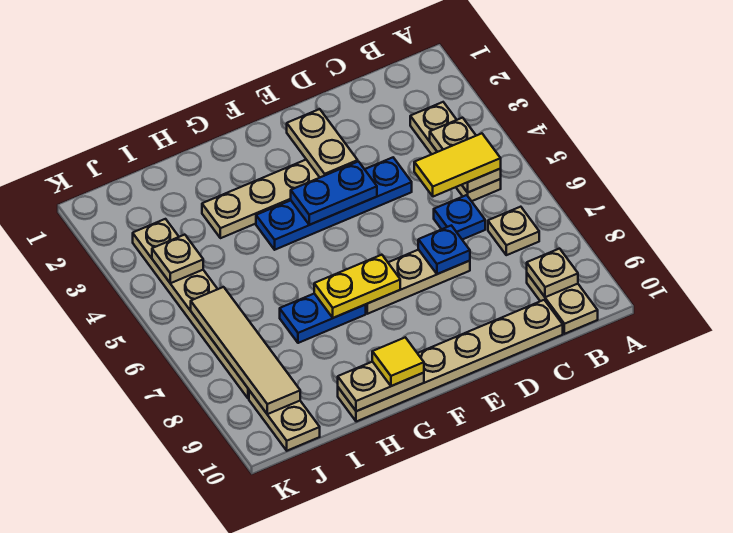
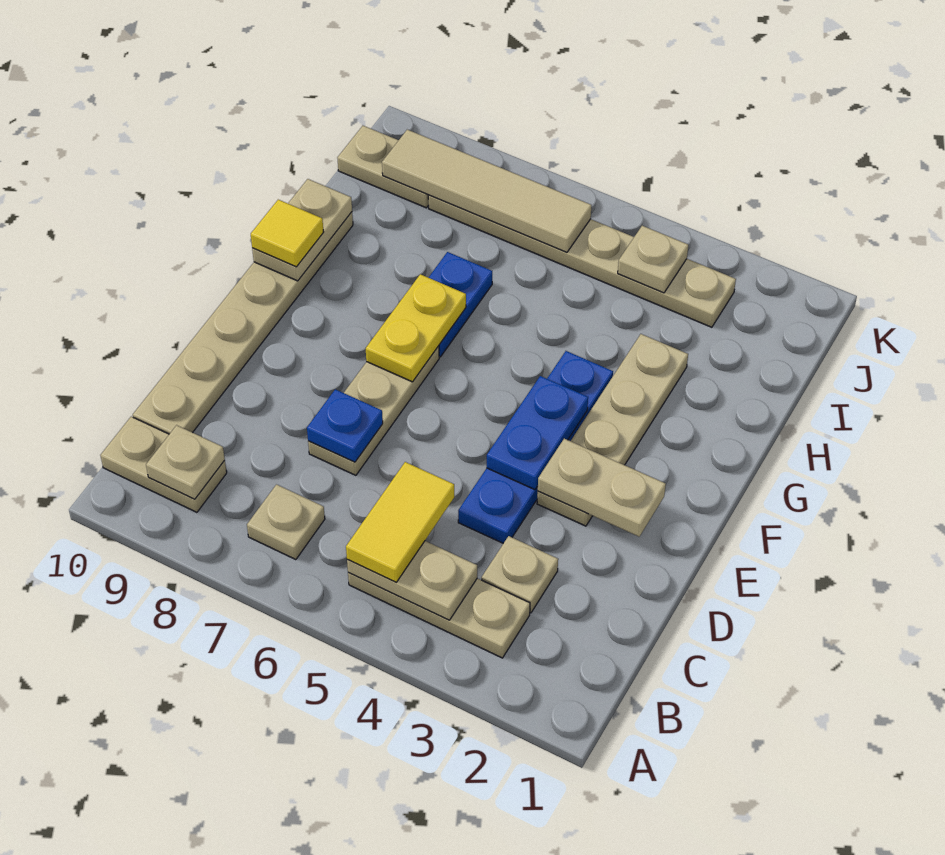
none -> tan plate C3 level 1
blue plate C6 level 1 -> none

